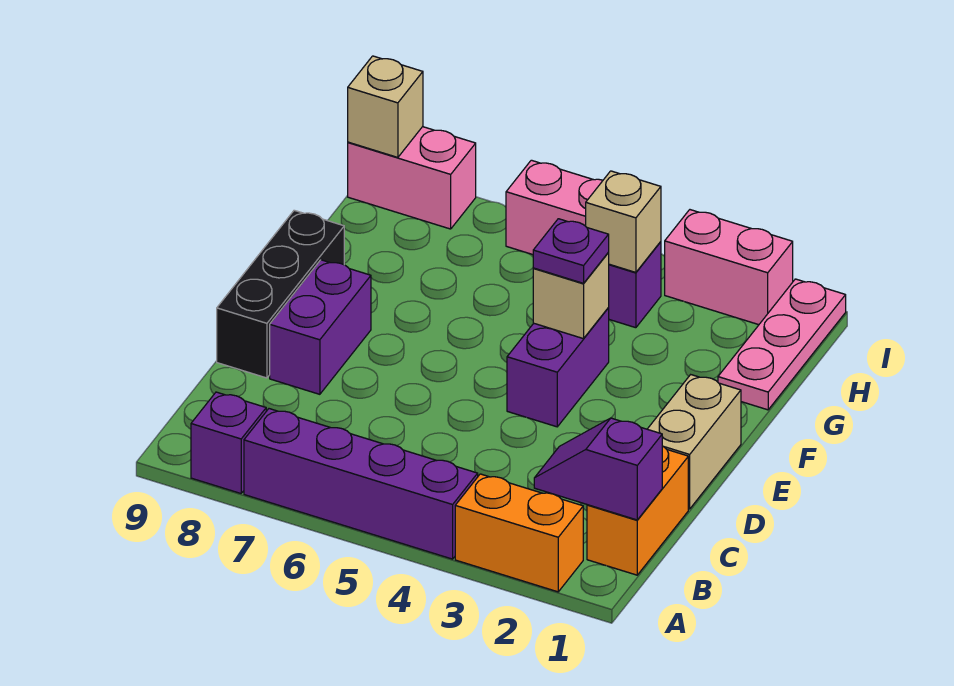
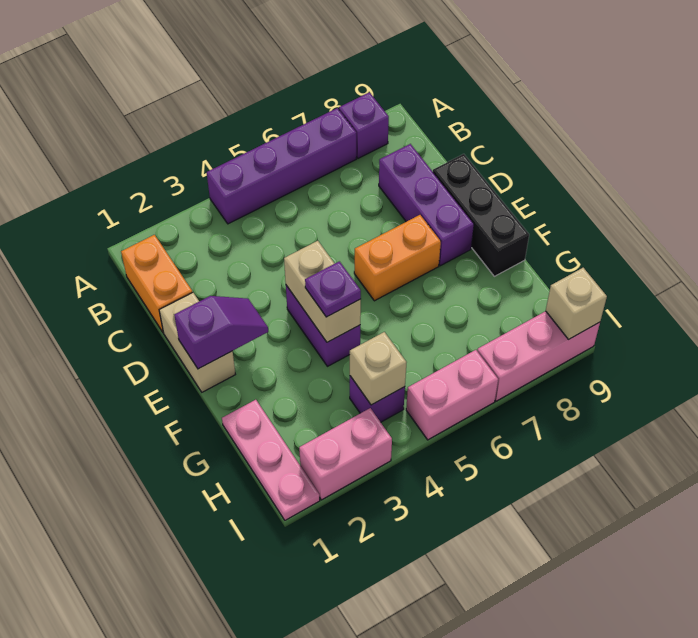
orange brick A2:A3 level 1 -> orange brick E6:E7 level 1
purple slope B1:B2 level 2 top 1 -> purple slope E1:E2 level 2 top 1
purple brick D8:E8 level 1 -> purple brick C8:E8 level 1
tan brick F4 level 2 -> tan brick E4:F4 level 2
pink brick I8:I9 level 1 -> pink brick I7:I9 level 1

